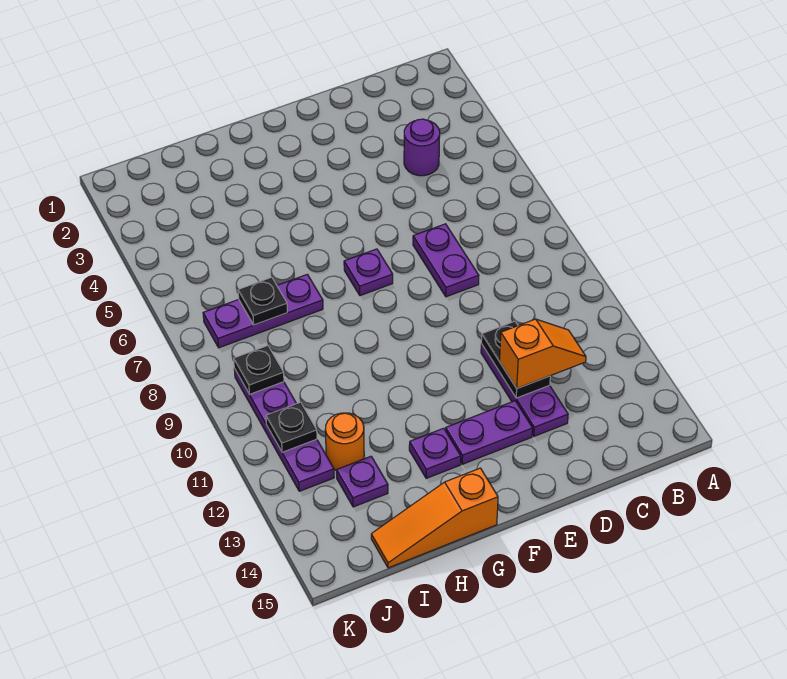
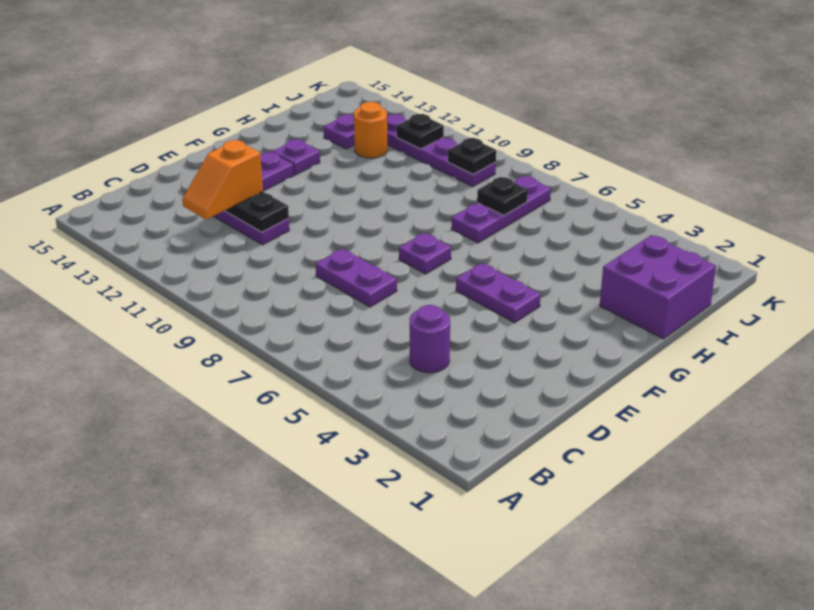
none -> purple plate F4:F5 level 1
orange slope G15:I15 level 1 top G -> none
none -> purple brick H1:I2 level 1

